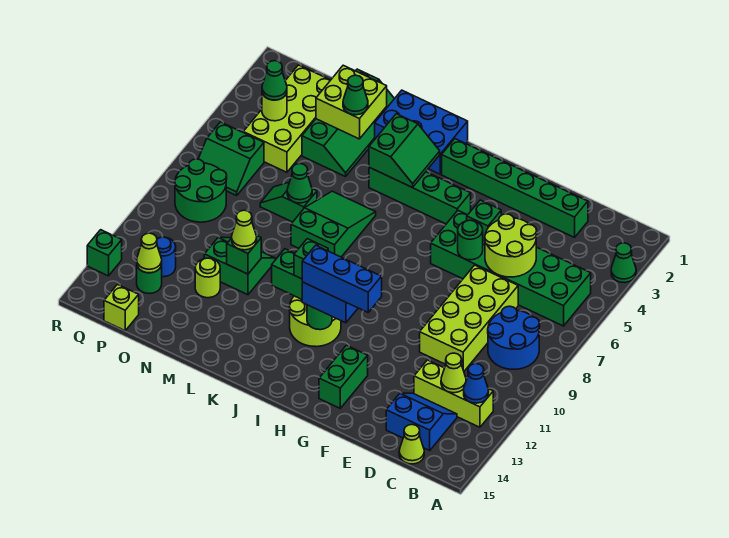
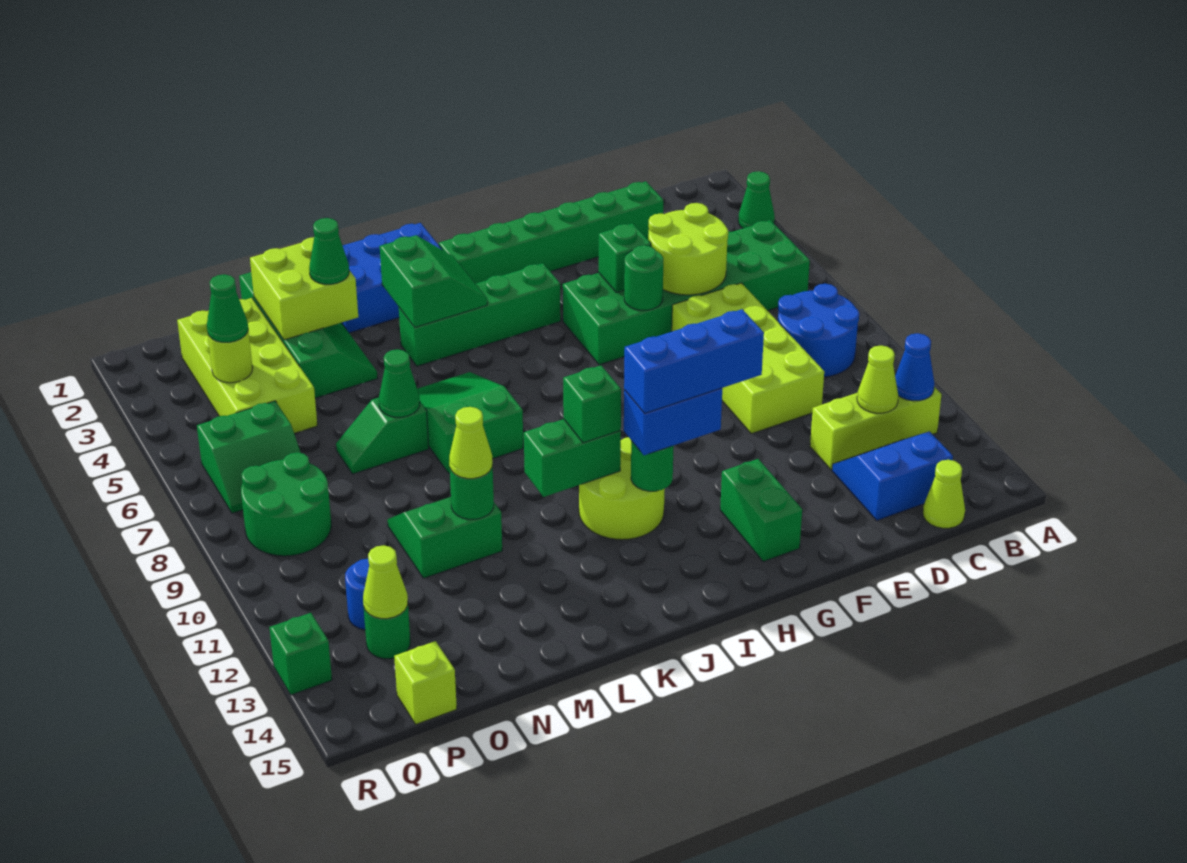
green brick M11 level 2 -> green round brick M11 level 2
lime round brick N12 level 1 -> none

